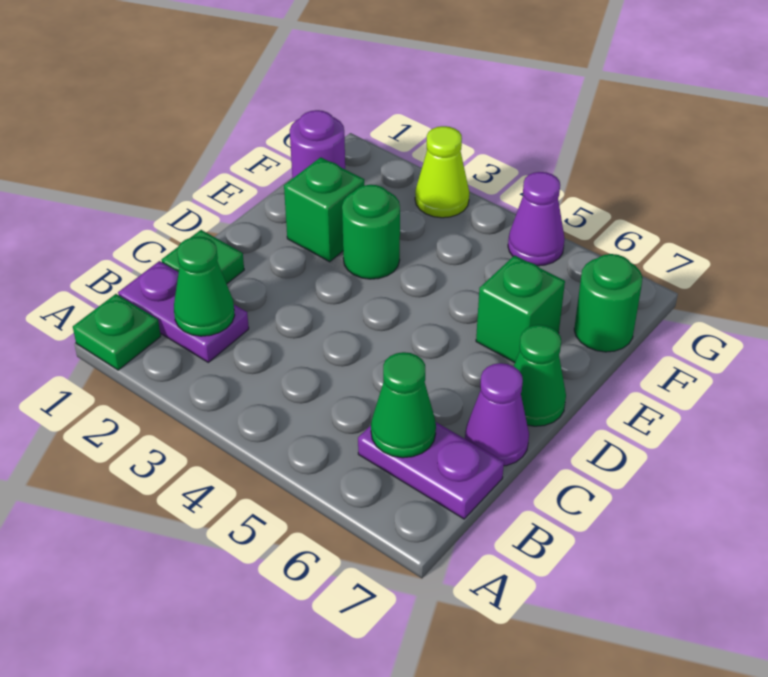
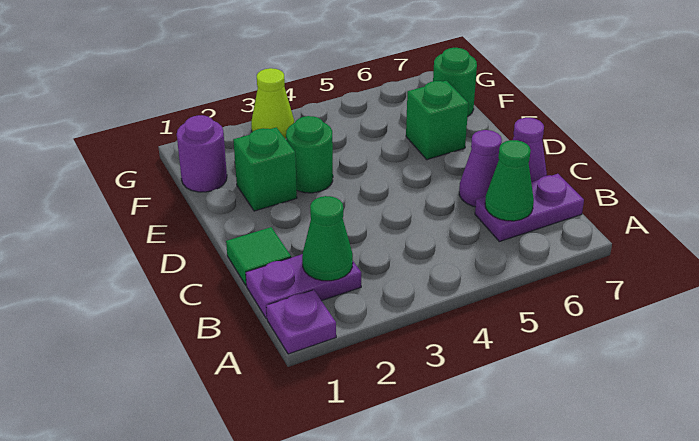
green plate A1 level 1 -> purple plate A1 level 1
green cone D7 level 1 -> none
purple cone G5 level 1 -> purple cone C6 level 1

